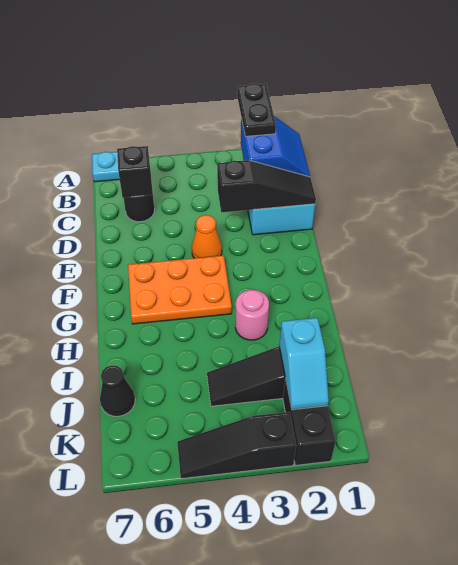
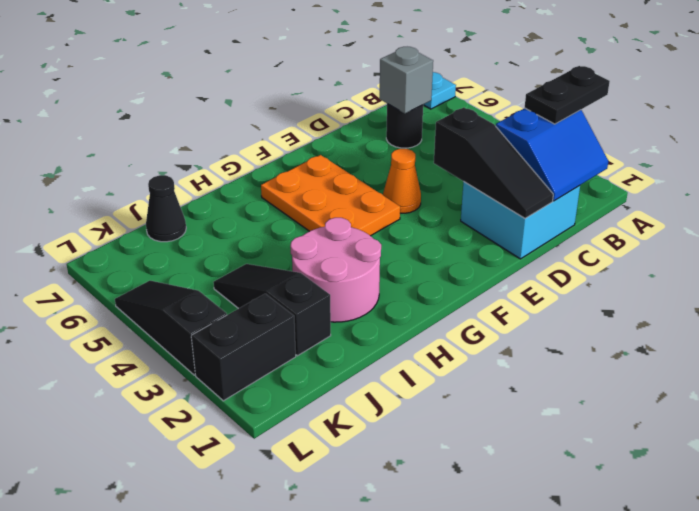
black brick C6 level 2 -> grey brick C6 level 2
pink round brick H3 level 1 -> pink round brick H2:I3 level 1
cyan slope J2:K2 level 2 top J -> none

